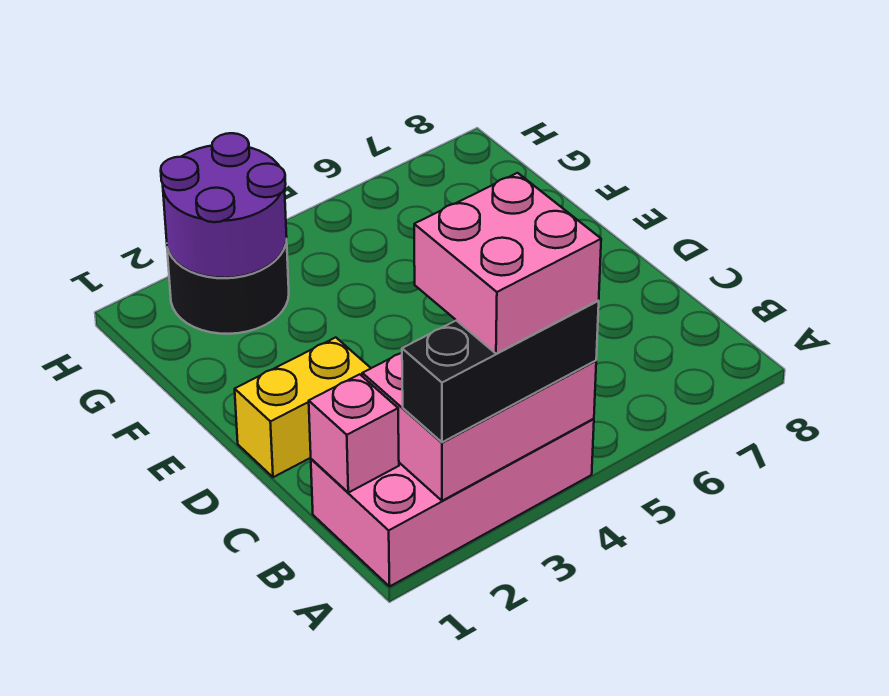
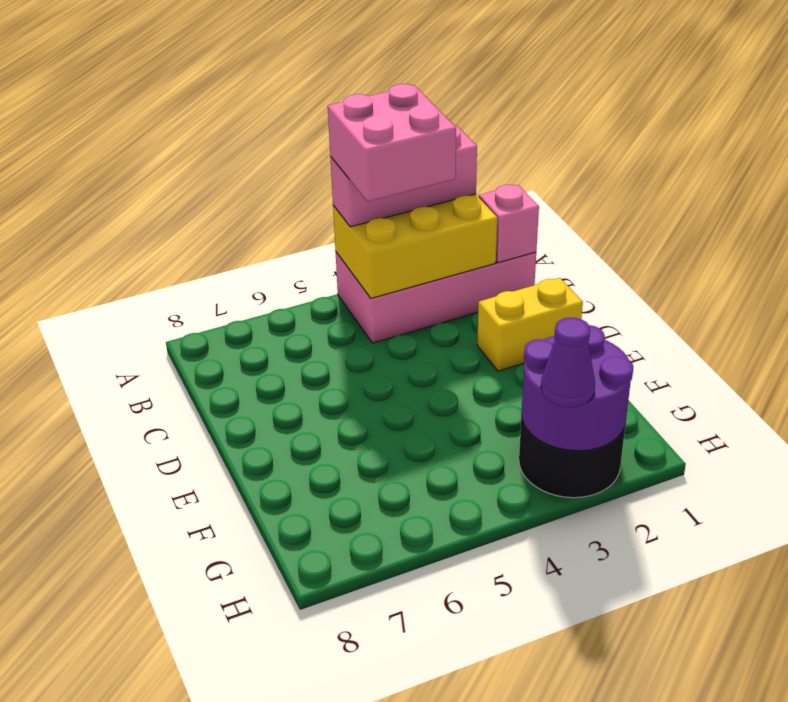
pink brick A2:B4 level 2 -> yellow brick A2:B4 level 2
black brick A2:A4 level 3 -> pink brick A2:A4 level 3
none -> purple cone H3 level 3

